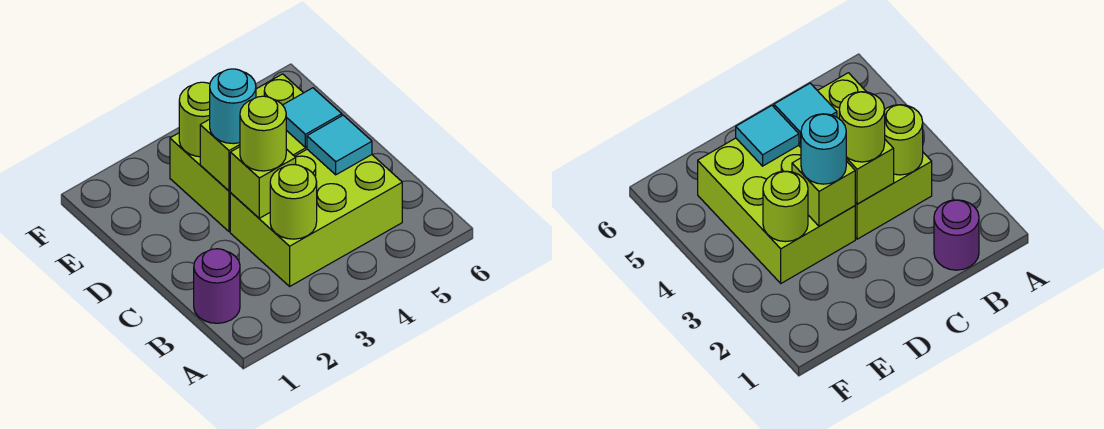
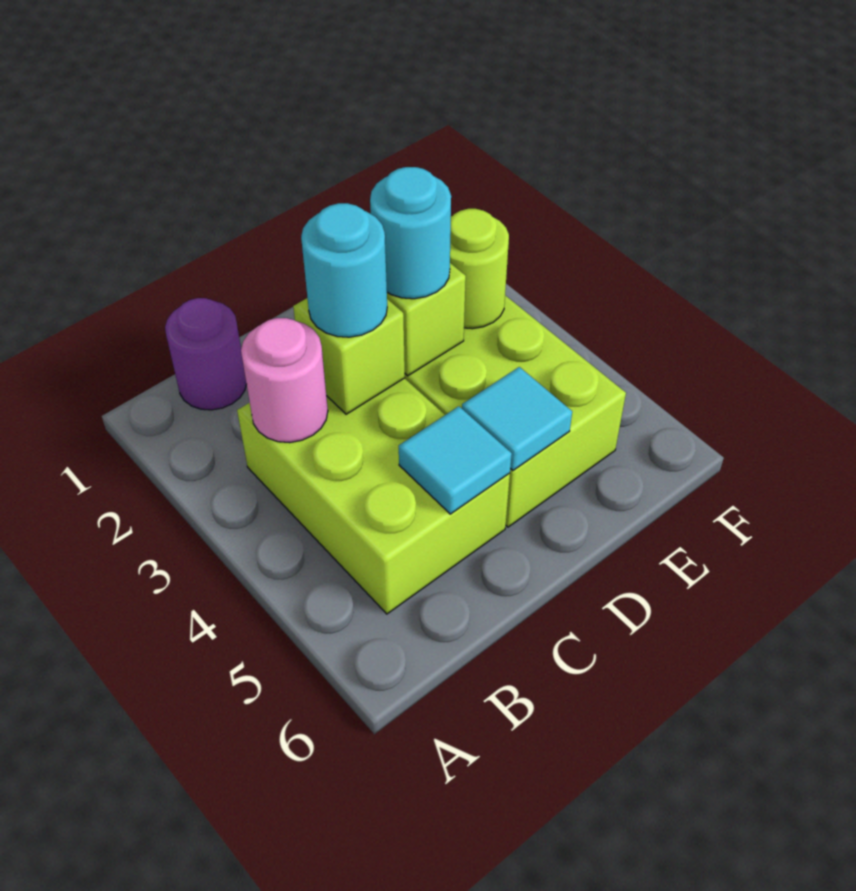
lime round brick B3 level 2 -> pink round brick B3 level 2
lime round brick C3 level 3 -> cyan round brick C3 level 3

